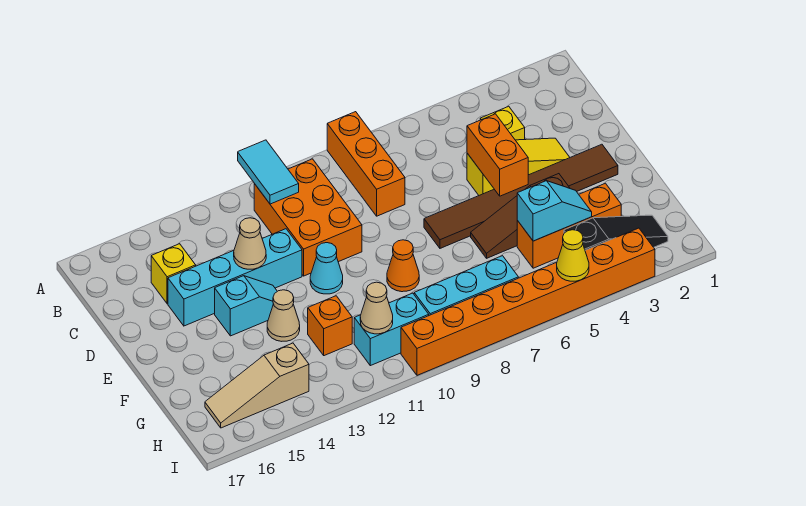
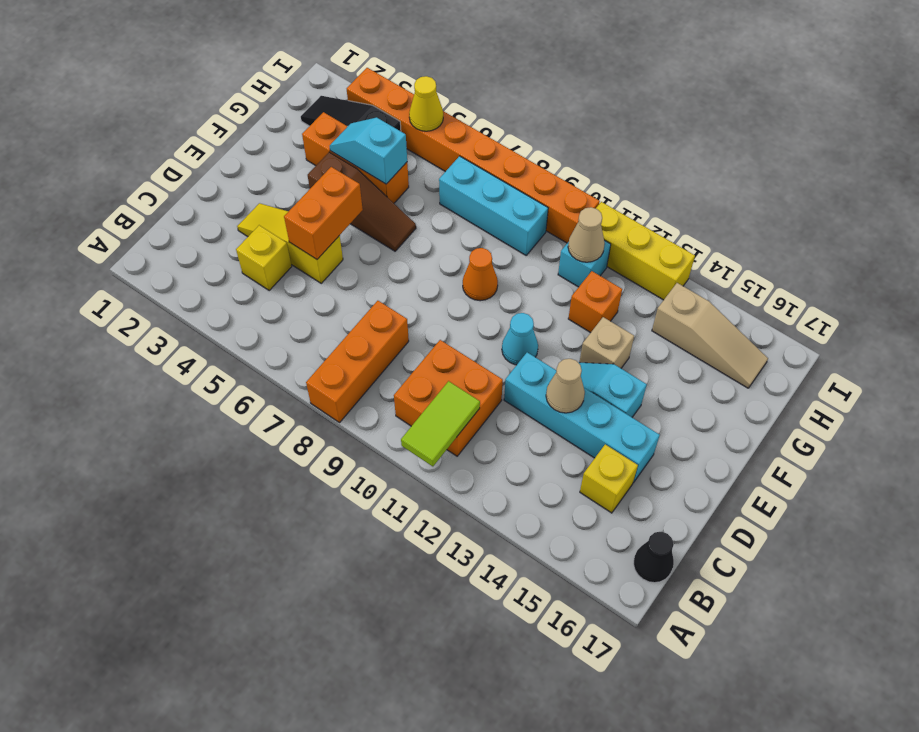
cyan tile A11:B11 level 2 -> lime tile A11:B11 level 2
orange brick B10:D11 level 1 -> orange brick B10:C11 level 1
none -> black cone B17 level 1
brown tile E2:E7 level 1 -> none
tan cone F13 level 1 -> tan brick F13 level 1
cyan brick H10:H11 level 1 -> cyan brick H11 level 1
none -> yellow brick I11:I13 level 1

